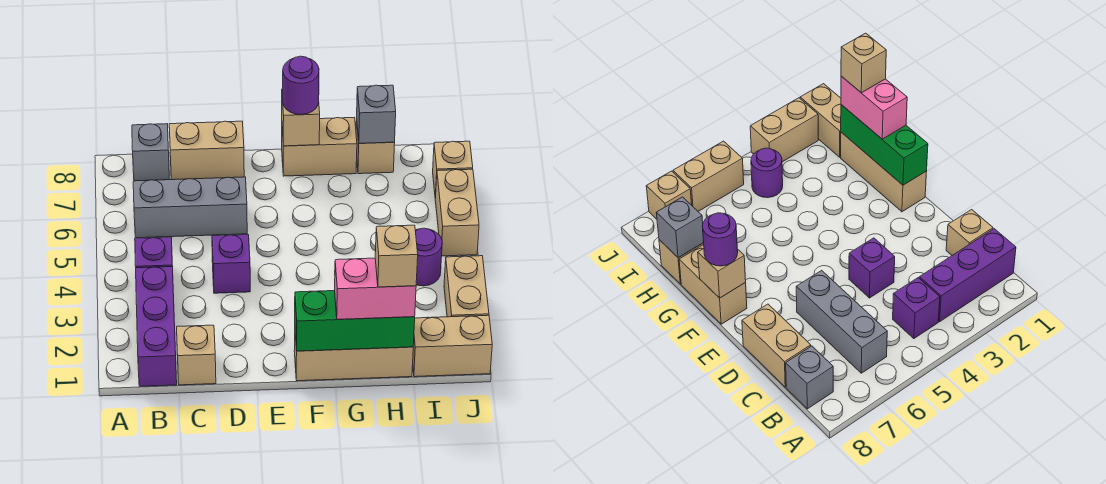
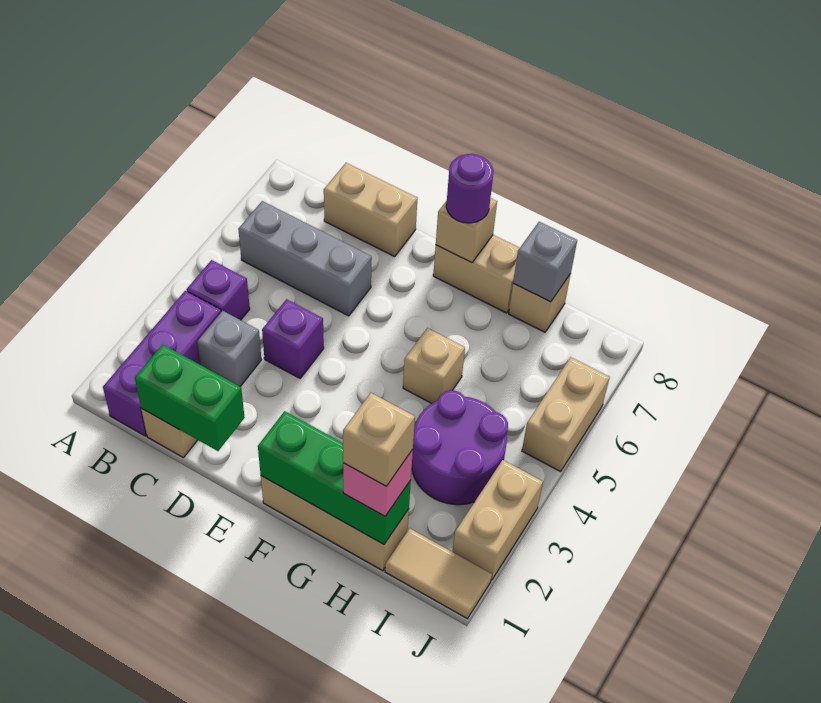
grey brick B8 level 1 -> grey brick C3 level 1
none -> green brick C1:D1 level 2
pink brick G1:H1 level 3 -> pink brick H1 level 3
tan brick I1:J1 level 1 -> tan tile I1:J1 level 1
purple round brick I4 level 1 -> purple round brick H3:I4 level 1
tan brick J7 level 1 -> tan brick G5 level 1

